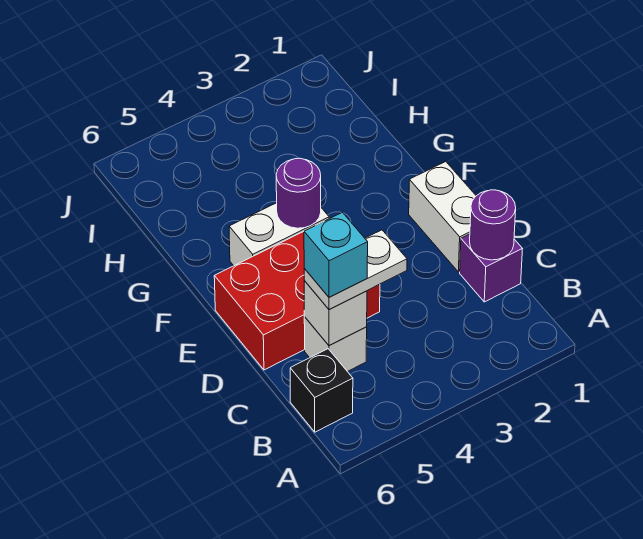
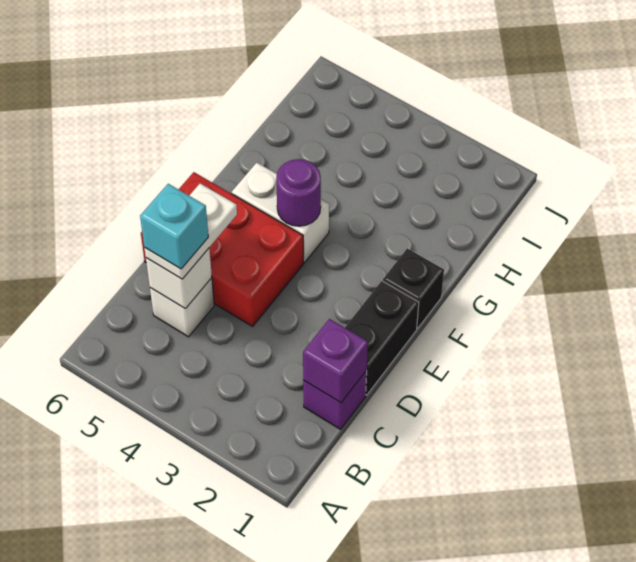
black brick B6 level 1 -> black brick F1 level 1
purple round brick C1 level 2 -> purple brick C1 level 2
white plate C4:C5 level 3 -> white plate C5:D5 level 3
white brick D1:E1 level 1 -> black brick D1:E1 level 1

